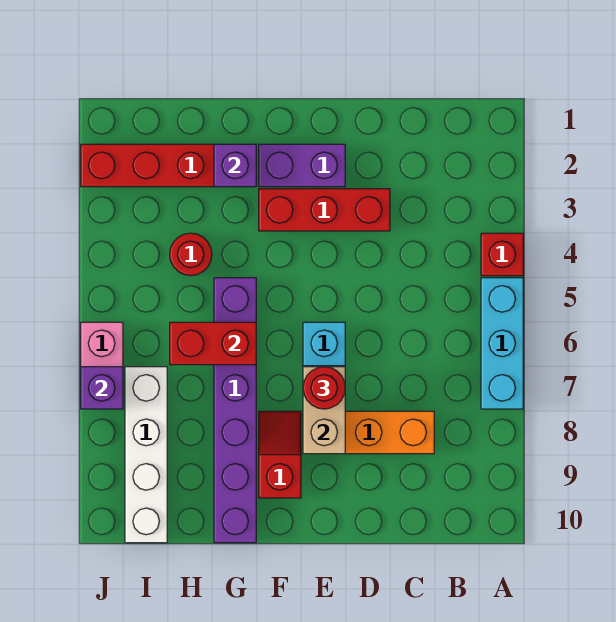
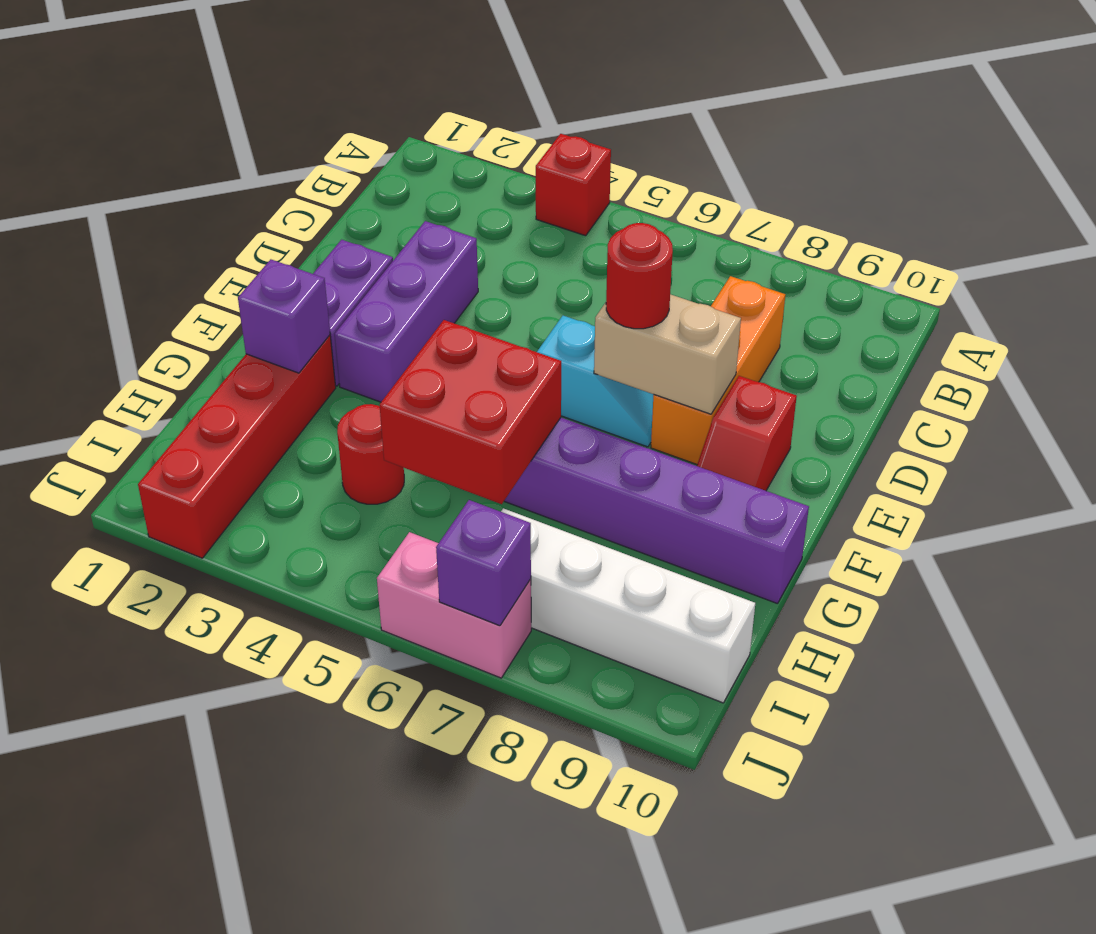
cyan brick A5:A7 level 1 -> none
red brick D3:F3 level 1 -> purple brick D3:F3 level 1
red slope F8:F9 level 1 top 9 -> red slope E9:F9 level 1 top E
red brick G6:H6 level 2 -> red brick G5:H6 level 2

